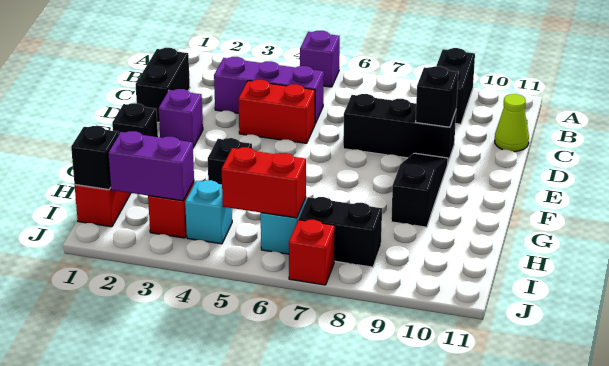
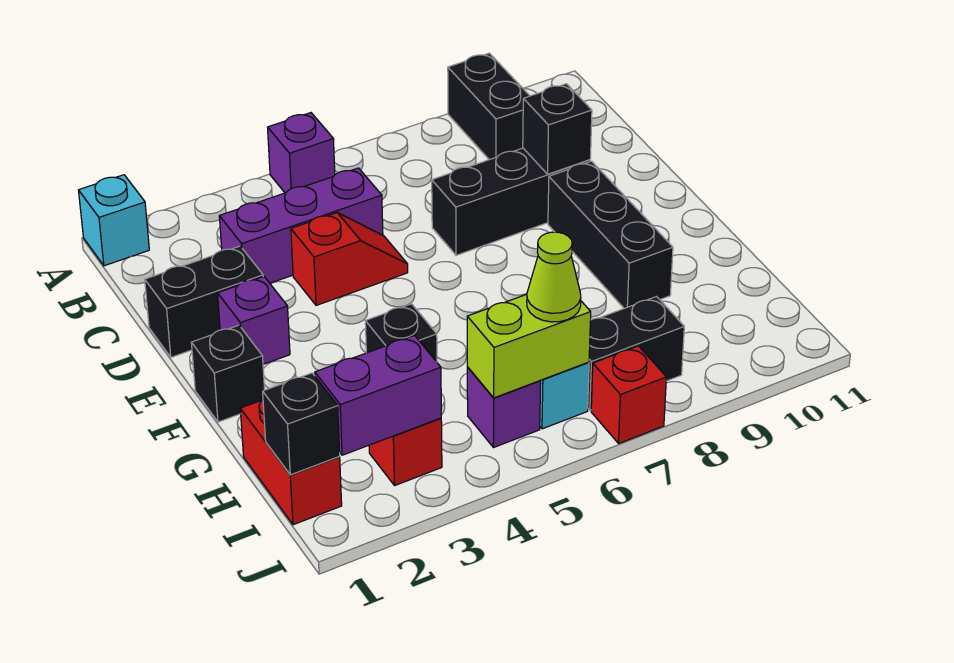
black brick C1:D1 level 1 -> black brick D1:D2 level 1
lime cone C11 level 1 -> lime cone I6 level 3
red brick D4:D5 level 1 -> red slope D4:D5 level 1 top 4
black slope E9:G9 level 1 top G -> black brick E9:G9 level 1
cyan brick I4 level 1 -> cyan brick A1 level 1
none -> purple brick I5 level 1
red brick I5:I6 level 2 -> lime brick I5:I6 level 2

